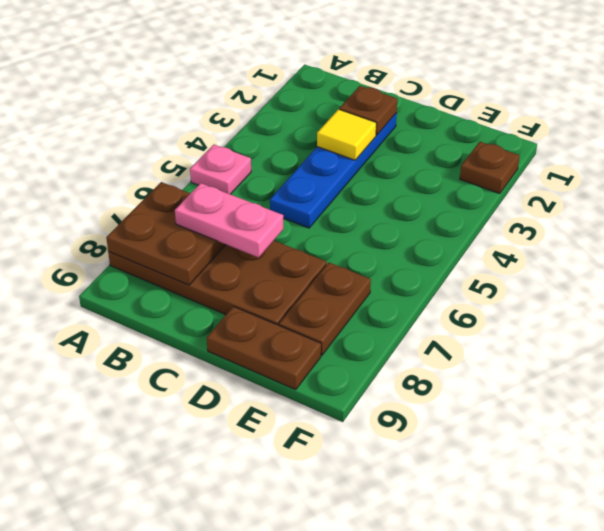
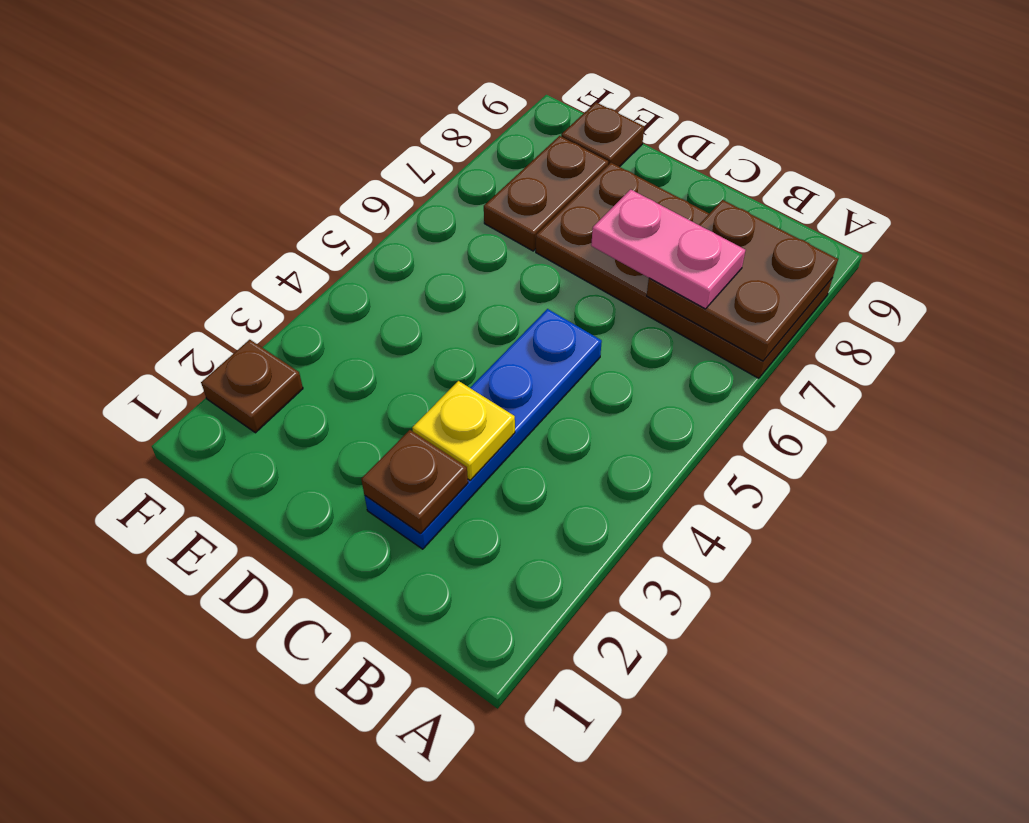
pink plate A5 level 1 -> none
yellow tile C3 level 2 -> yellow plate C3 level 2
brown plate D9:E9 level 1 -> brown plate E9 level 1

